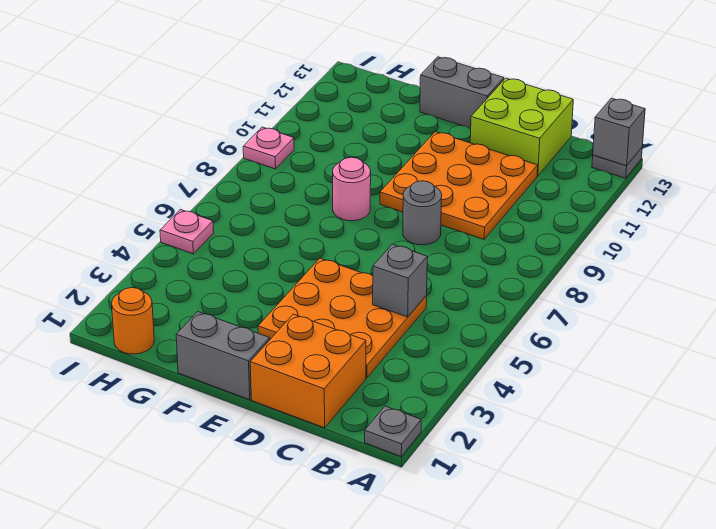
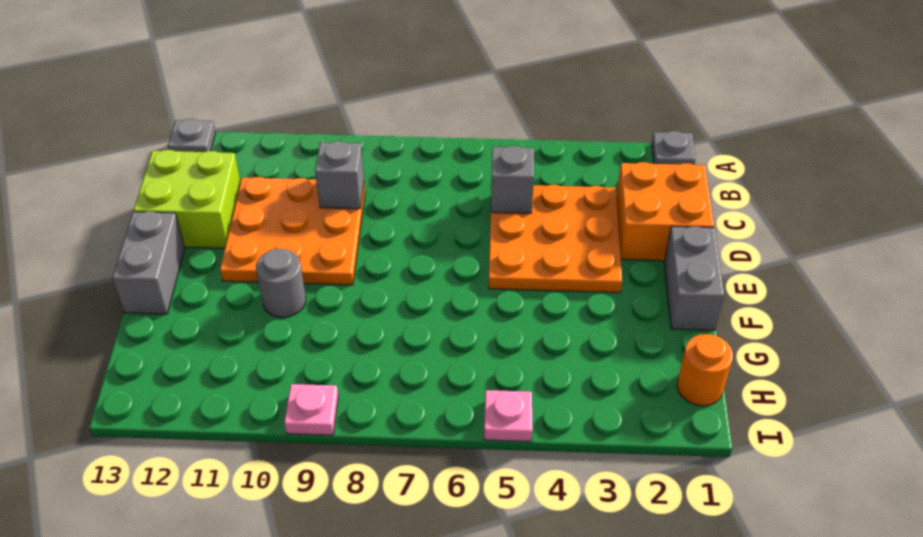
grey brick A13 level 2 -> grey brick C9 level 2
grey round brick D8 level 1 -> grey round brick F10 level 1
pink round brick F8 level 1 -> none

